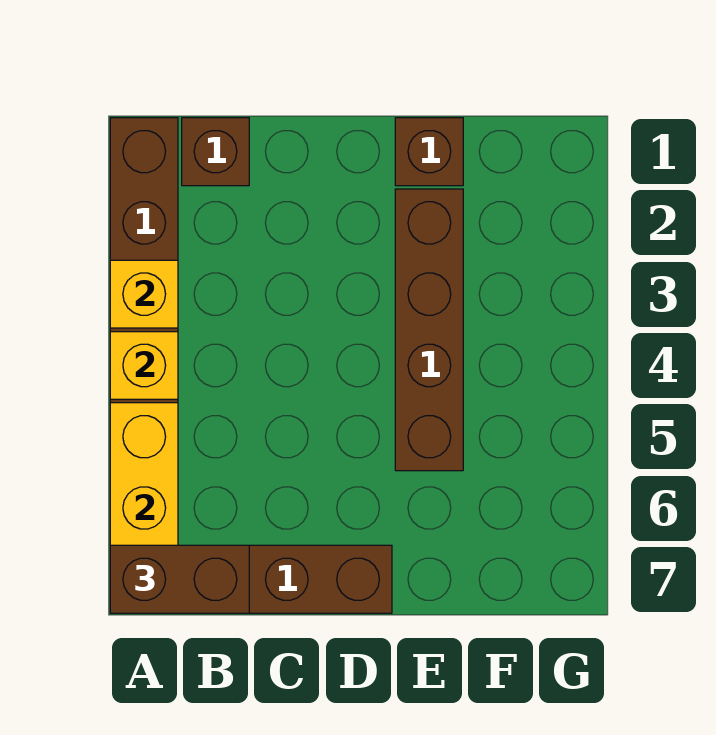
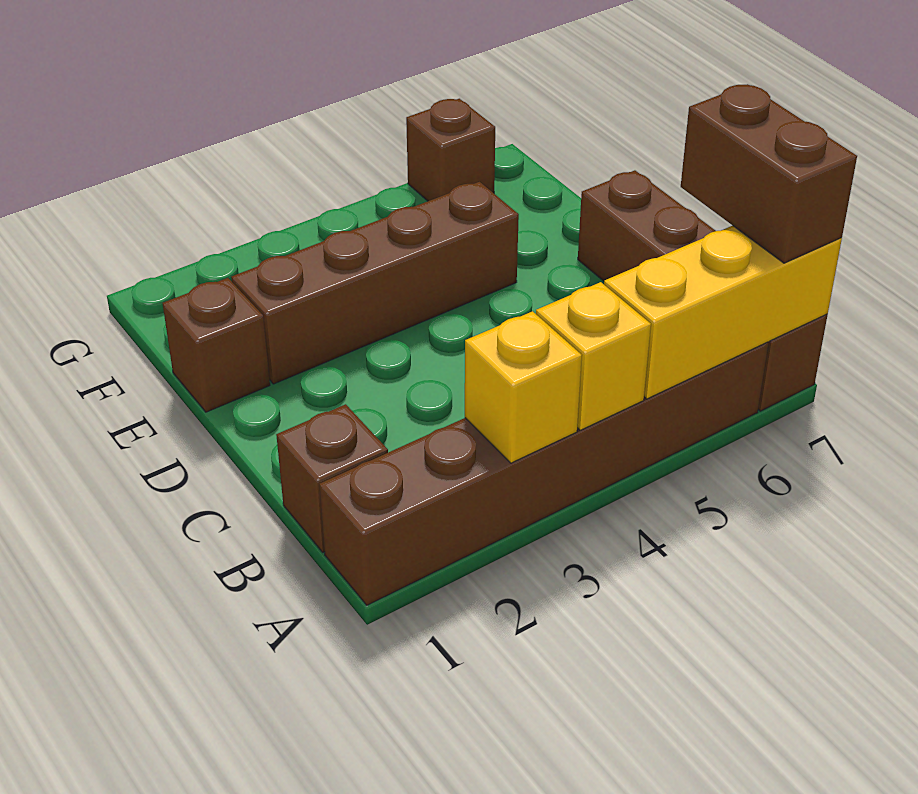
none -> brown brick G6 level 1

